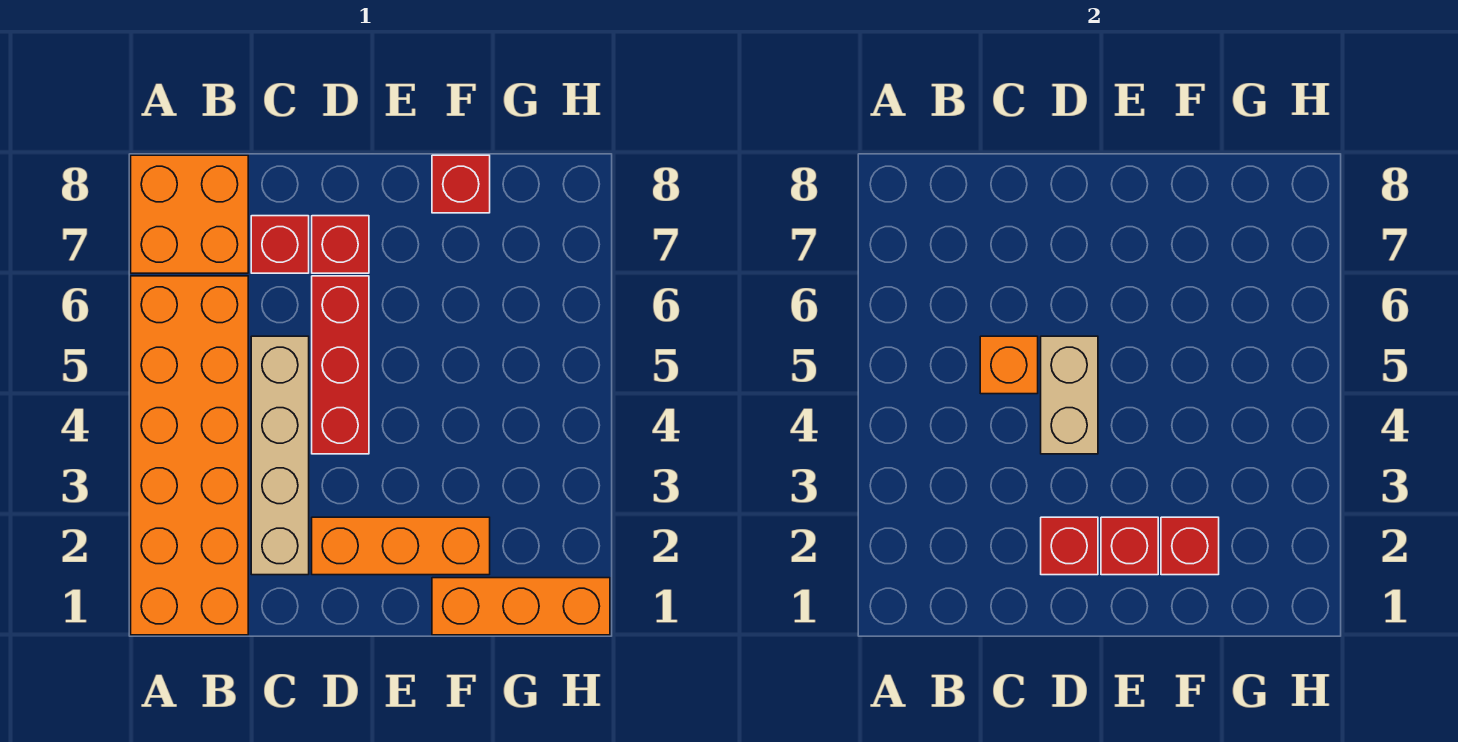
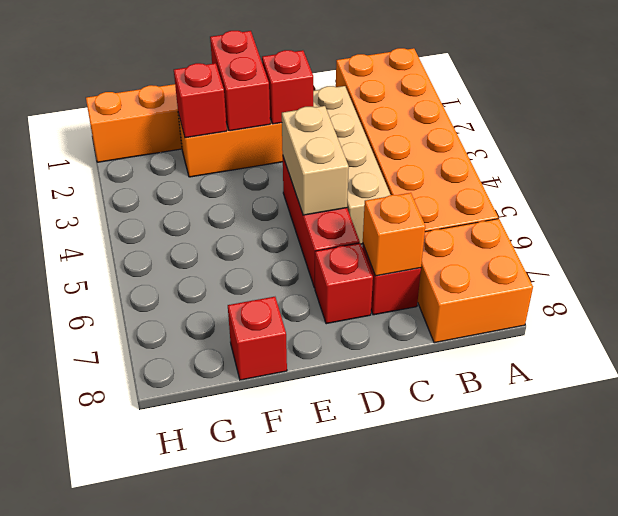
orange brick C5 level 2 -> orange brick C7 level 2
red brick E2 level 2 -> red brick E1:E2 level 2

